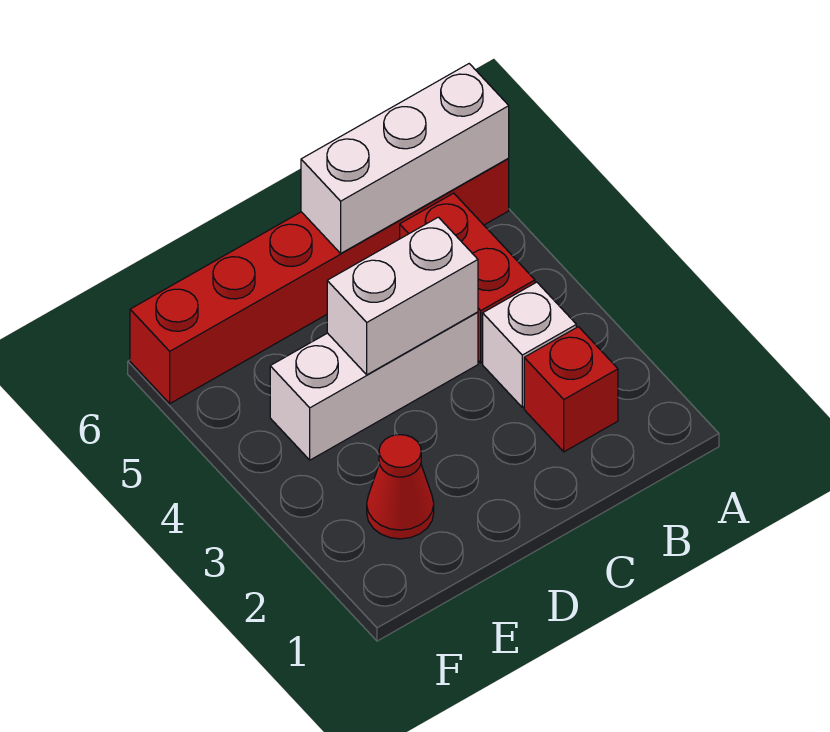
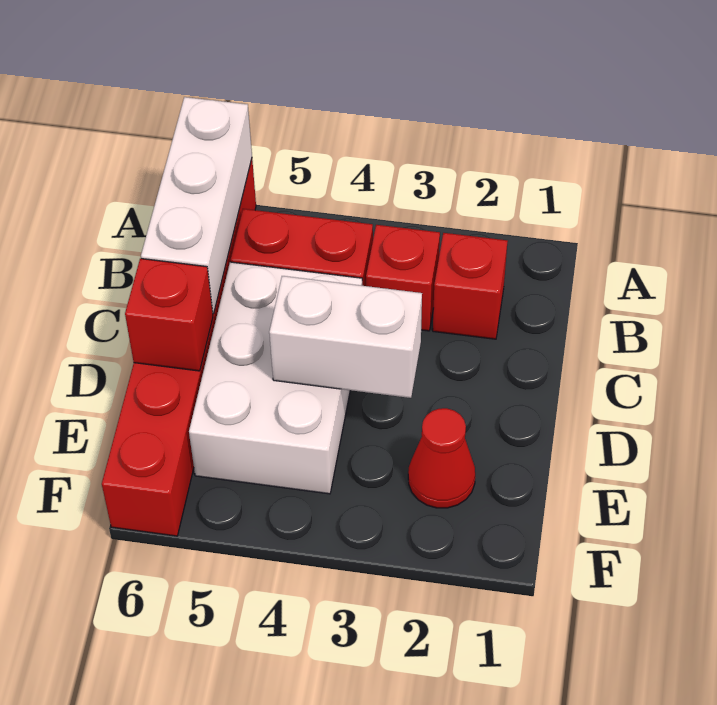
white brick B3 level 1 -> red brick B3 level 1
white brick C4:E4 level 1 -> white brick C4:E5 level 1
white brick C4:D4 level 2 -> white brick D3:D4 level 2
none -> red brick D6 level 2

